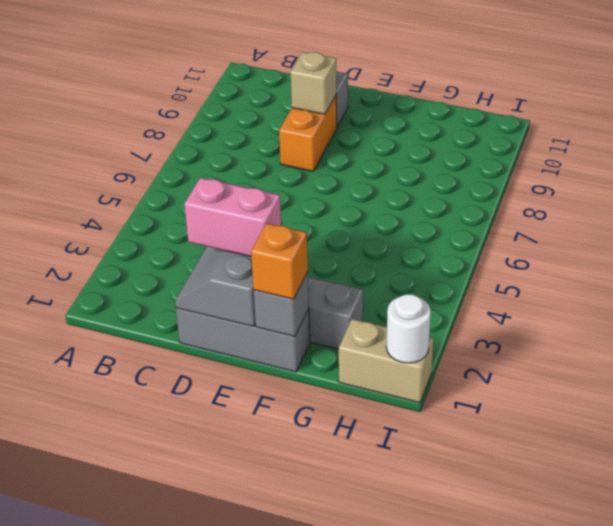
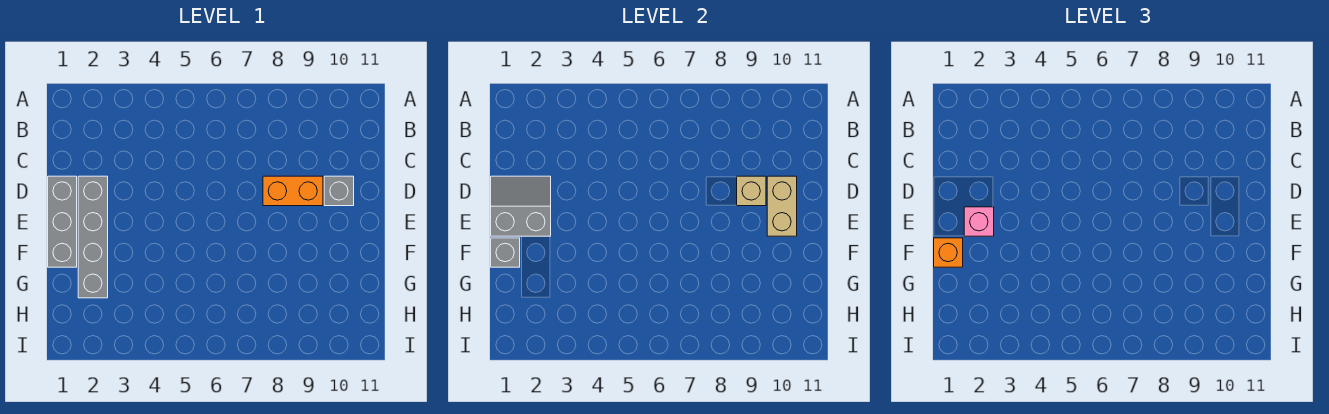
pink brick D2:E2 level 3 -> pink brick E2 level 3
tan brick H1:I1 level 1 -> tan brick D10:E10 level 2
white round brick I1 level 2 -> none

